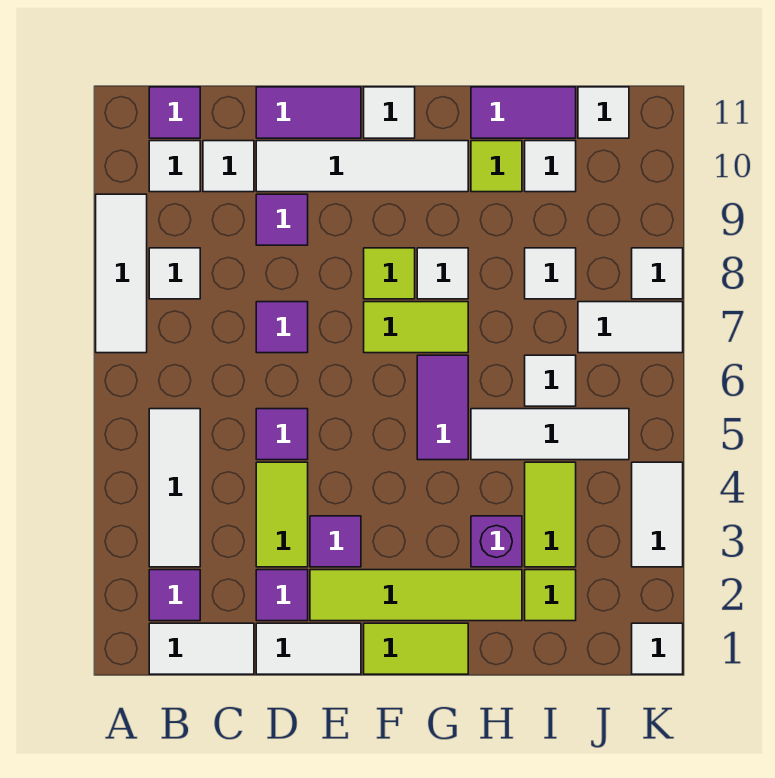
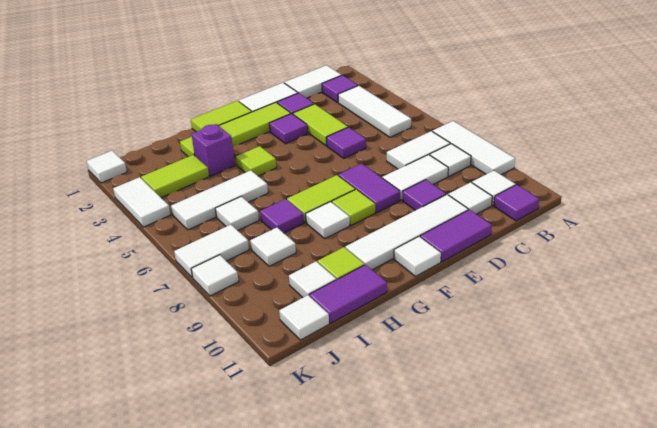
none -> white tile B7:C7 level 1
none -> white tile C8:D8 level 1
purple tile D7 level 1 -> purple tile H7 level 1
purple tile G5:G6 level 1 -> purple tile E7:E8 level 1
lime tile I2 level 1 -> lime tile G4 level 1
lime tile I3:I4 level 1 -> lime tile I3:J3 level 1

